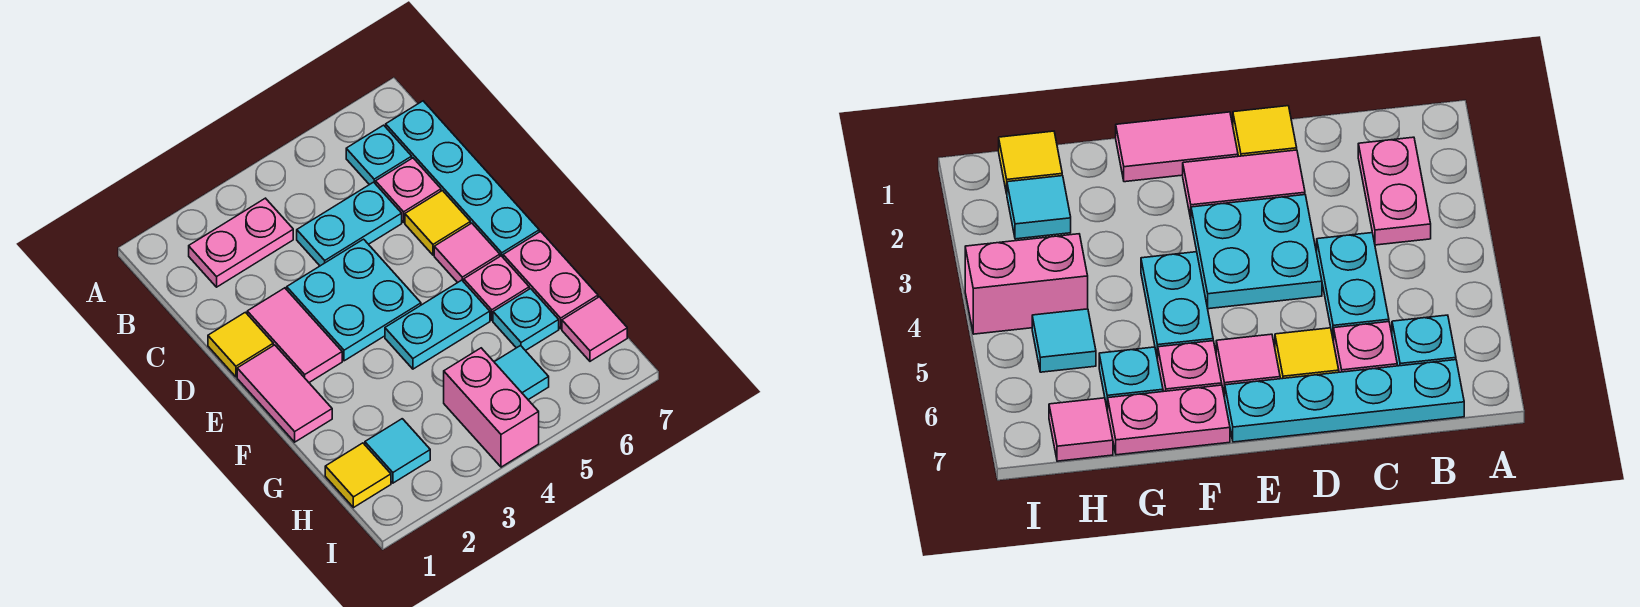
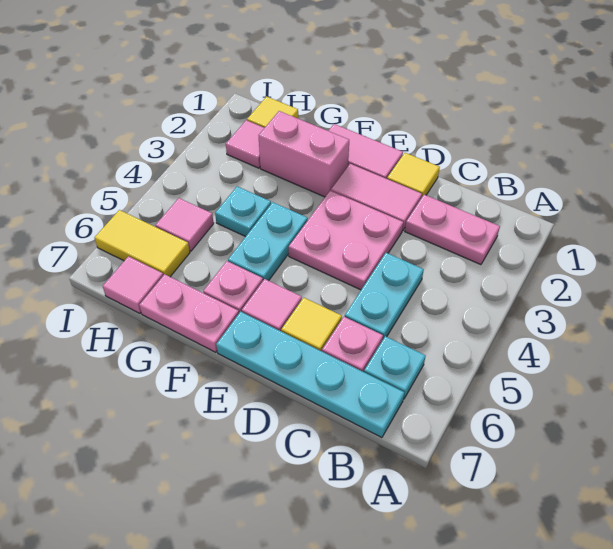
pink plate B2:B3 level 1 -> pink plate B2:C2 level 1
cyan plate D3:E4 level 1 -> pink plate D3:E4 level 1
cyan plate G6 level 1 -> cyan plate G4 level 1
cyan tile H2 level 1 -> pink tile H2 level 1
pink brick H4:I4 level 1 -> pink brick F2:G2 level 1
cyan tile H5 level 1 -> pink tile H5 level 1
none -> yellow tile H6:I6 level 1

